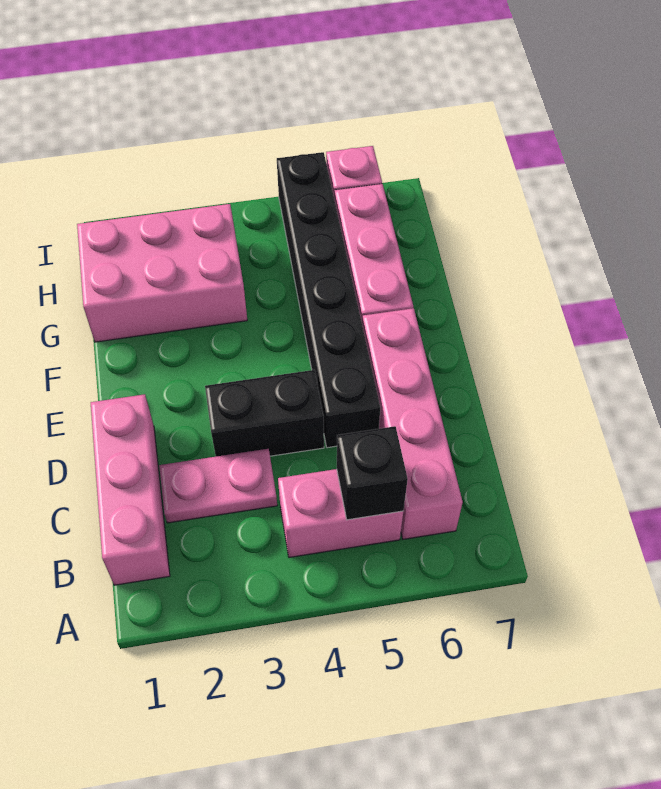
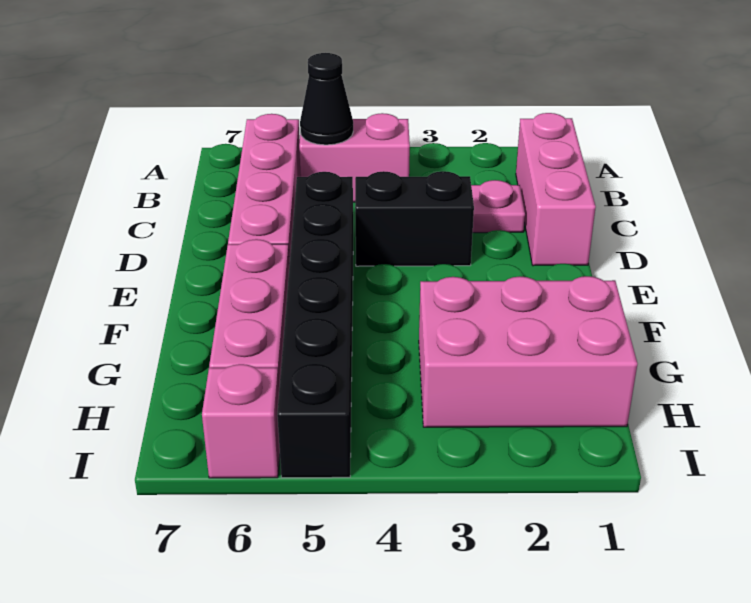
black brick B5 level 2 -> black cone B5 level 2

